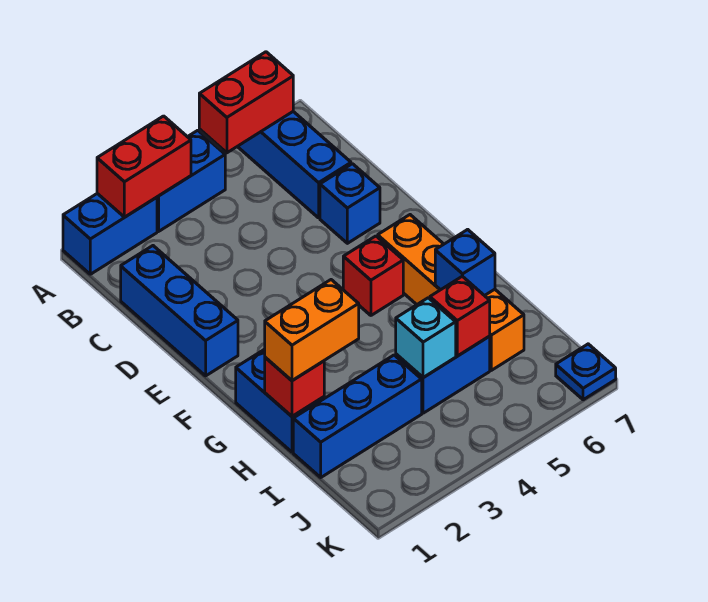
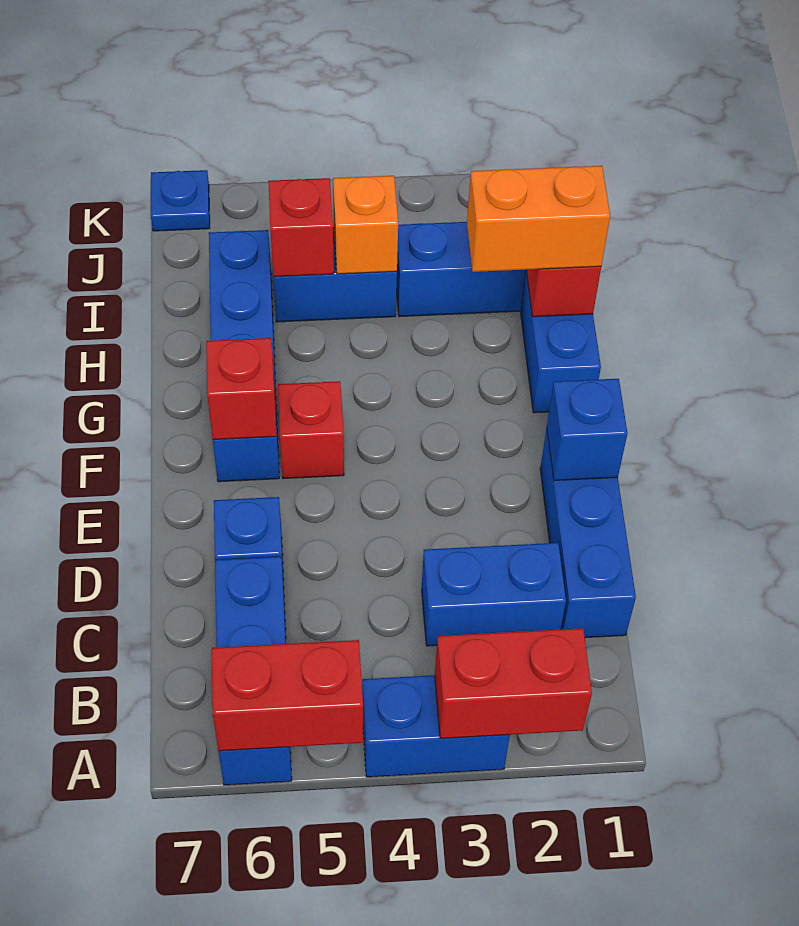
blue brick A1:A2 level 1 -> blue brick C2:C3 level 1
orange brick F6:I6 level 1 -> blue brick F6:I6 level 1
none -> red brick F6 level 2
blue brick H6 level 2 -> blue brick E1 level 2
cyan brick I4 level 2 -> orange brick I4 level 2

